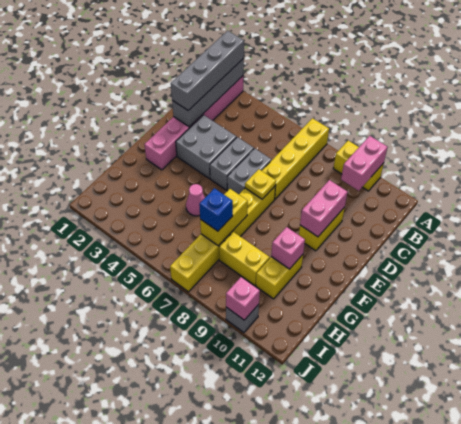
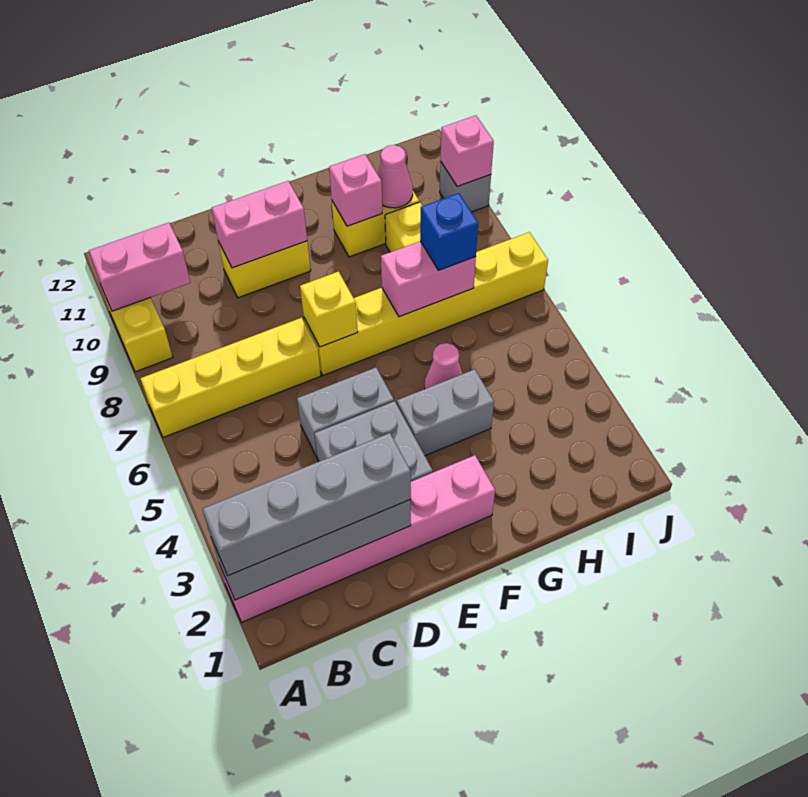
grey brick D6:E6 level 1 -> grey brick F4:G4 level 1
yellow plate E7 level 2 -> yellow brick E7 level 2
yellow brick G7:H7 level 2 -> pink brick G7:H7 level 2
none -> pink cone H10 level 2

